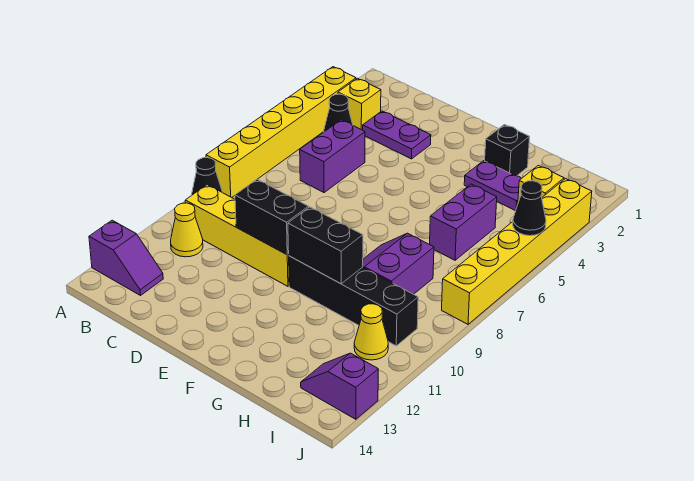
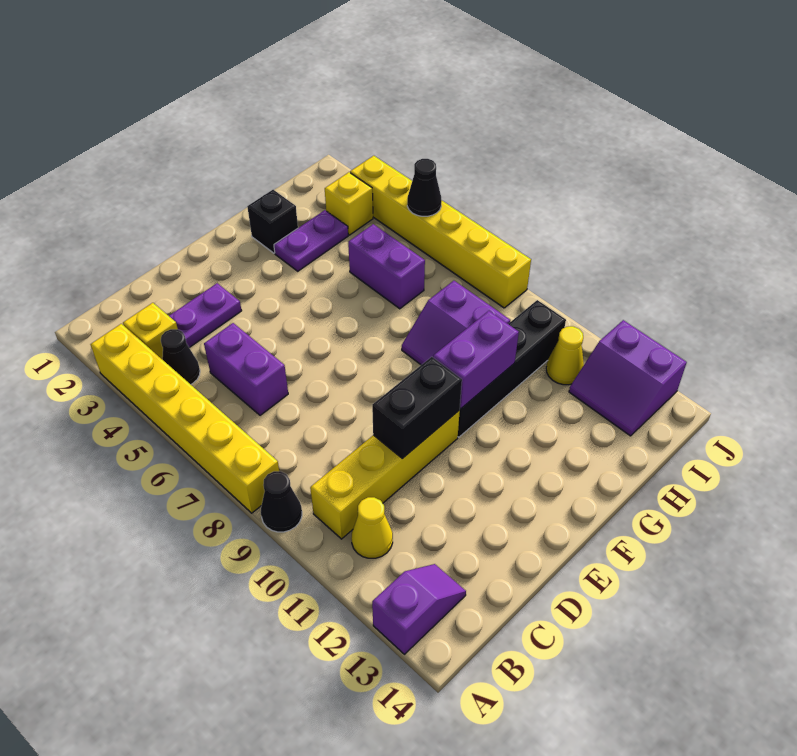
black brick F10:G10 level 2 -> purple brick F10:G10 level 2
purple slope I13:J13 level 1 top J -> purple slope I12:J13 level 1 top J

